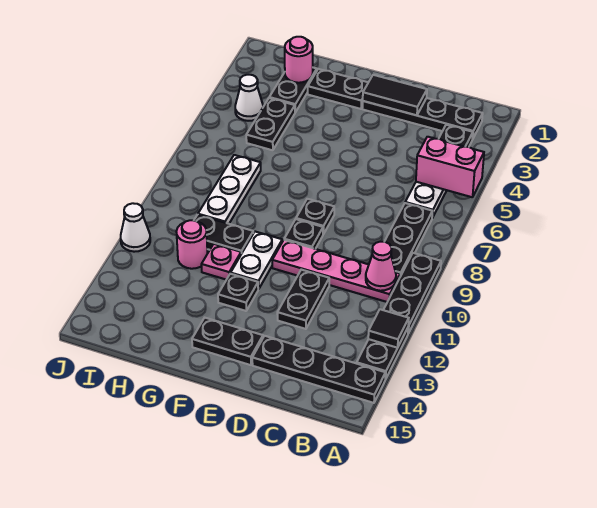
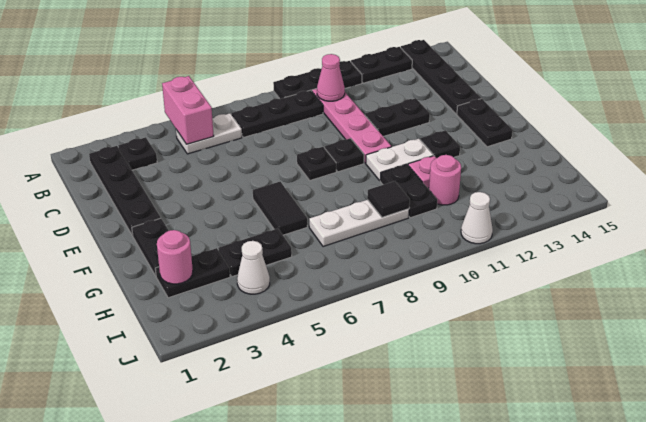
black tile A12 level 2 -> black tile H9 level 2
black tile D2:E2 level 2 -> black tile F6:G6 level 1

